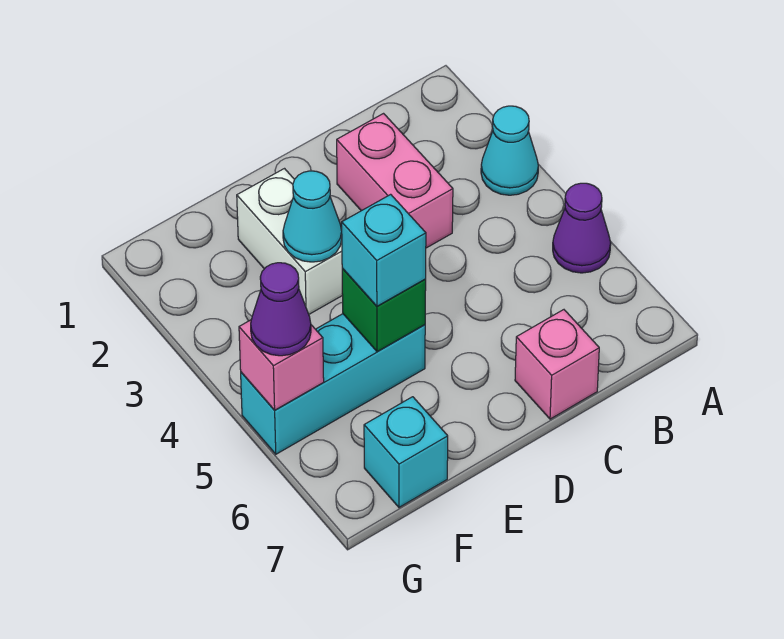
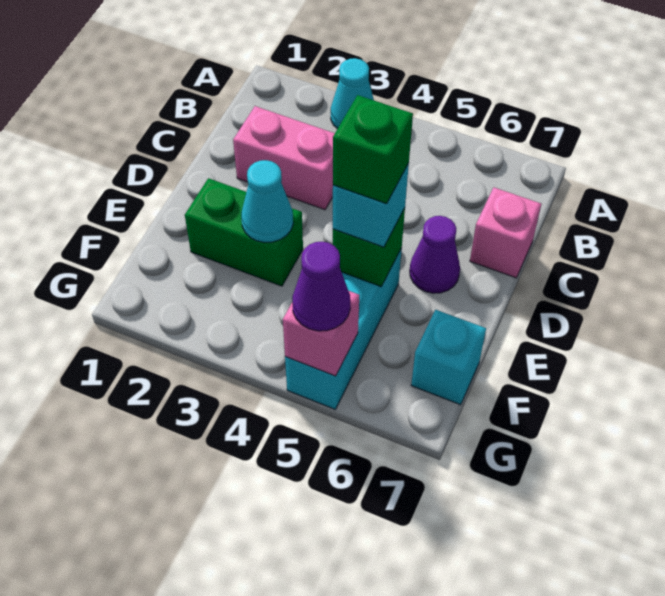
purple cone A5 level 1 -> purple cone D6 level 1
white brick E2:E3 level 1 -> green brick E2:E3 level 1
none -> green brick E5 level 4

